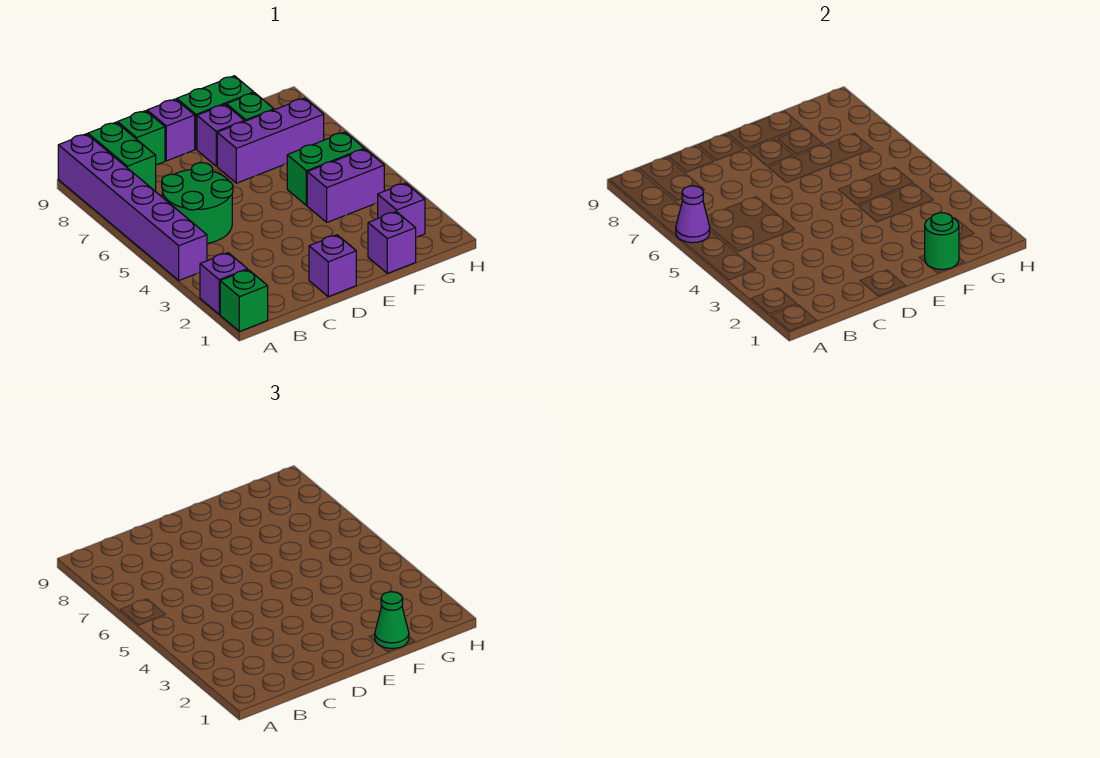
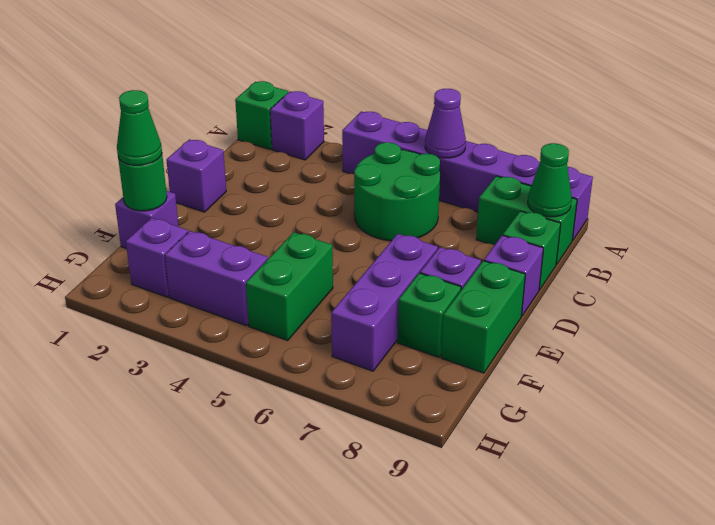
none -> green cone B9 level 2
purple brick F4:G4 level 1 -> purple brick G3:G4 level 1

